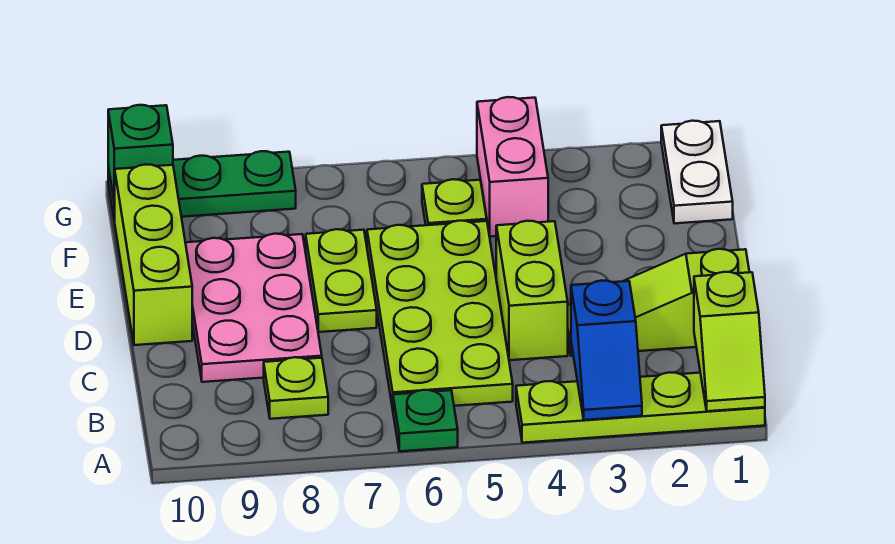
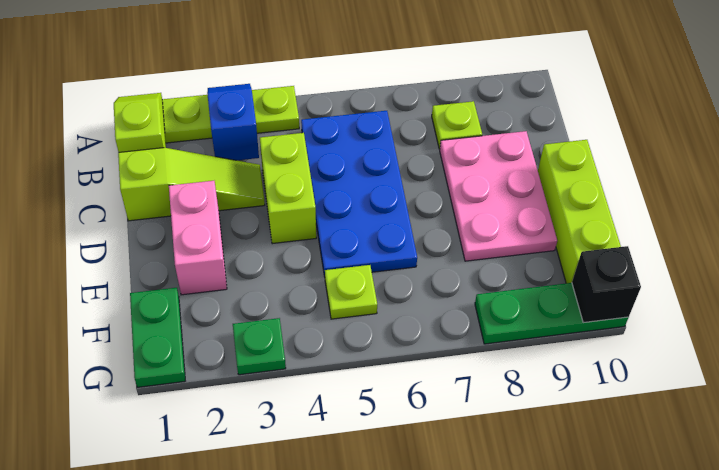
green plate A6 level 1 -> green plate G3 level 1
lime plate B5:E6 level 1 -> blue plate B5:E6 level 1
lime plate D7:E7 level 1 -> none
white plate F1:G1 level 1 -> green plate F1:G1 level 1
pink brick F4:G4 level 1 -> pink brick D2:E2 level 1
green brick G10 level 2 -> black brick G10 level 2

